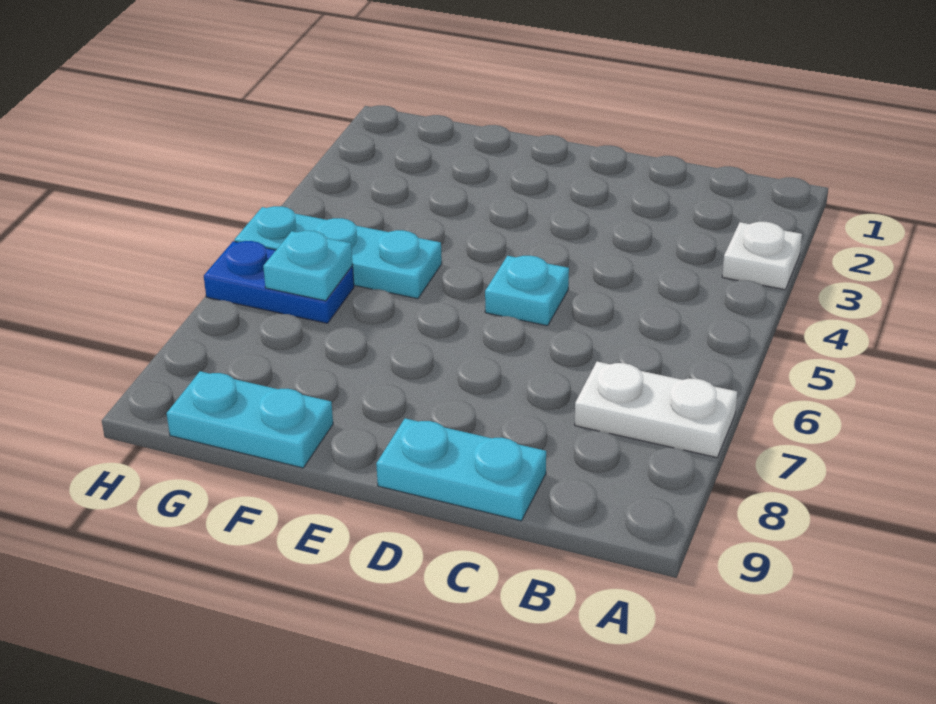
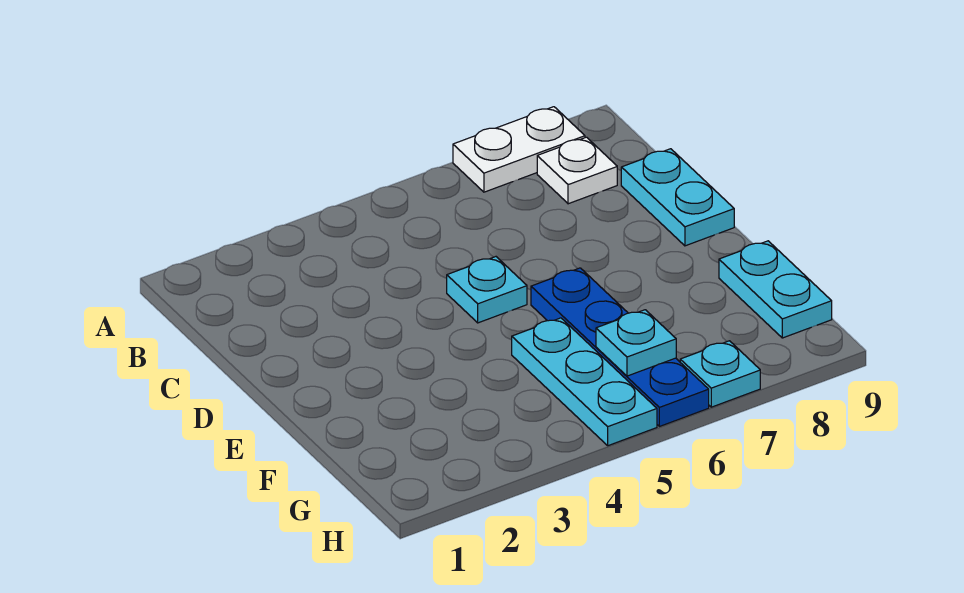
white plate A3 level 1 -> white plate B8 level 1
white plate A7:B7 level 1 -> white plate A7:A8 level 1
blue plate G6:H6 level 1 -> blue plate E6:H6 level 1
none -> cyan plate H7 level 1

